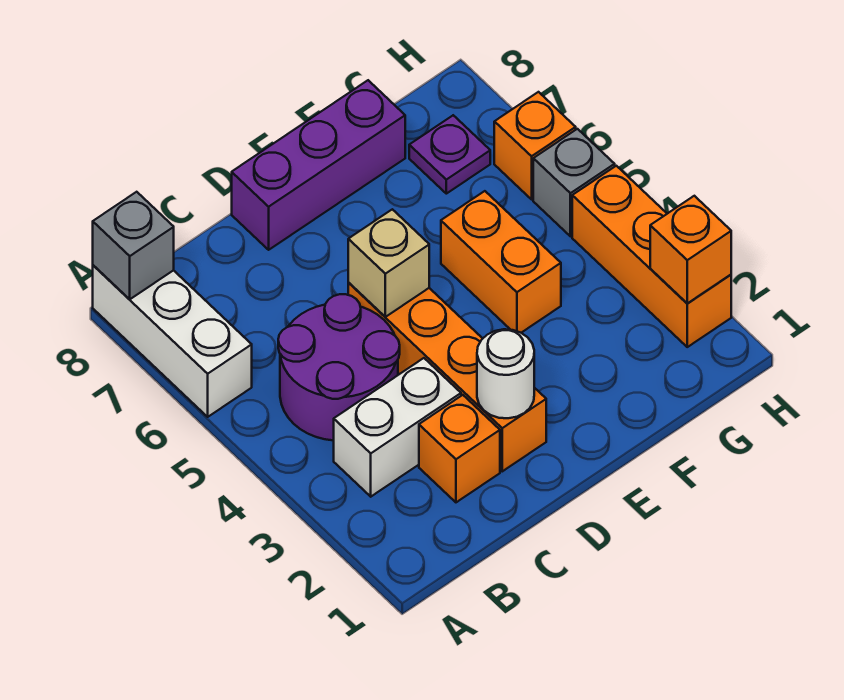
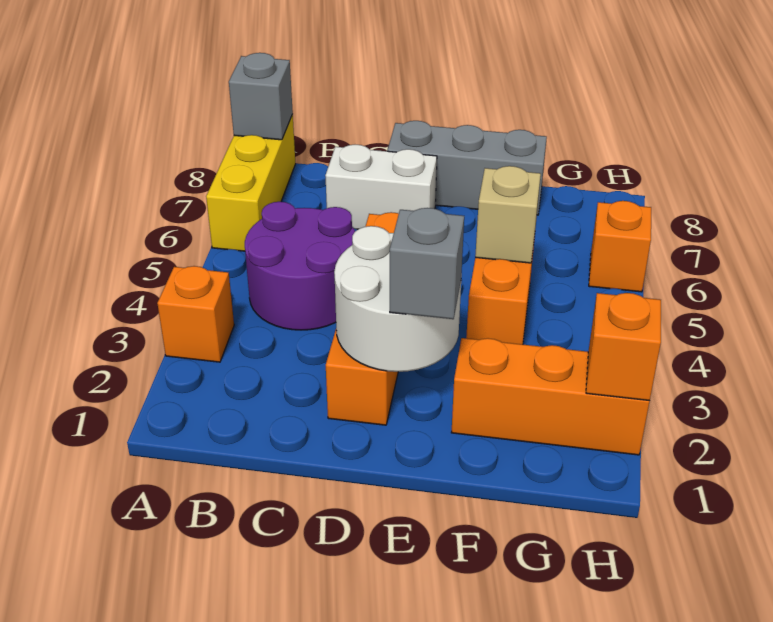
white brick A6:A8 level 1 -> yellow brick A6:A8 level 1
white brick B3:C3 level 1 -> white brick C7:D7 level 1
orange brick C2 level 1 -> orange brick A3 level 1
white round brick D2 level 2 -> white round brick D2:E3 level 2
tan brick D5 level 2 -> tan brick F5 level 2
purple brick D8:F8 level 1 -> grey brick D8:F8 level 1
purple plate G7 level 1 -> none
orange brick H2:H4 level 1 -> orange brick F2:H2 level 1
grey brick H5 level 1 -> grey brick E2 level 3

